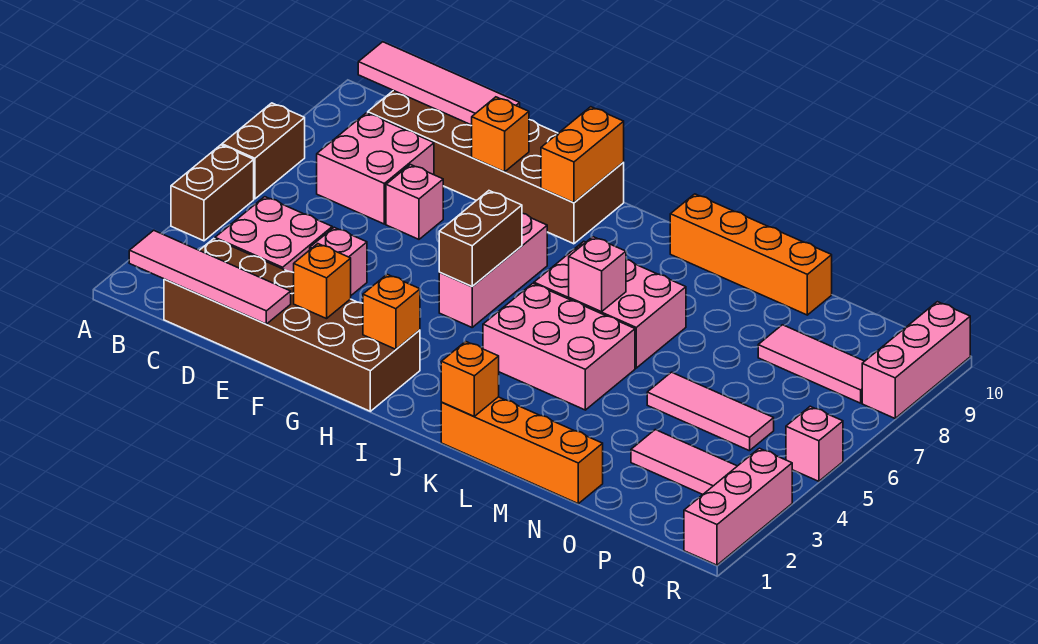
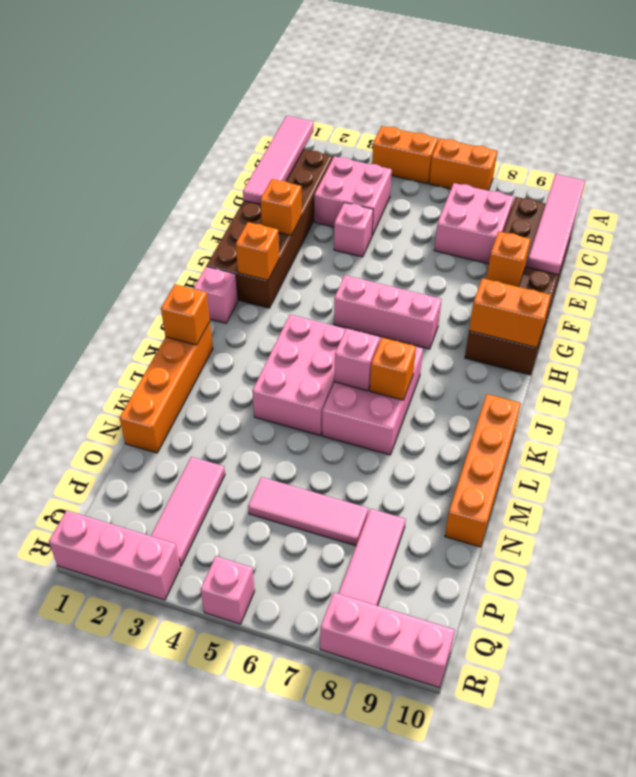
brown brick A4:A5 level 1 -> orange brick A4:A5 level 1
brown brick A6:A7 level 1 -> orange brick A6:A7 level 1
pink brick E7 level 1 -> pink brick I1 level 1
brown brick H5:H6 level 2 -> none
none -> orange brick K7 level 2
pink tile N5:P5 level 1 -> pink tile O5:O7 level 1

